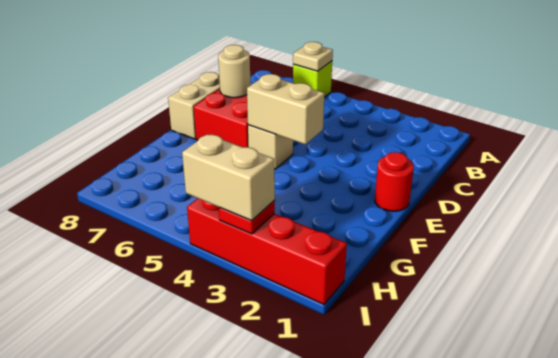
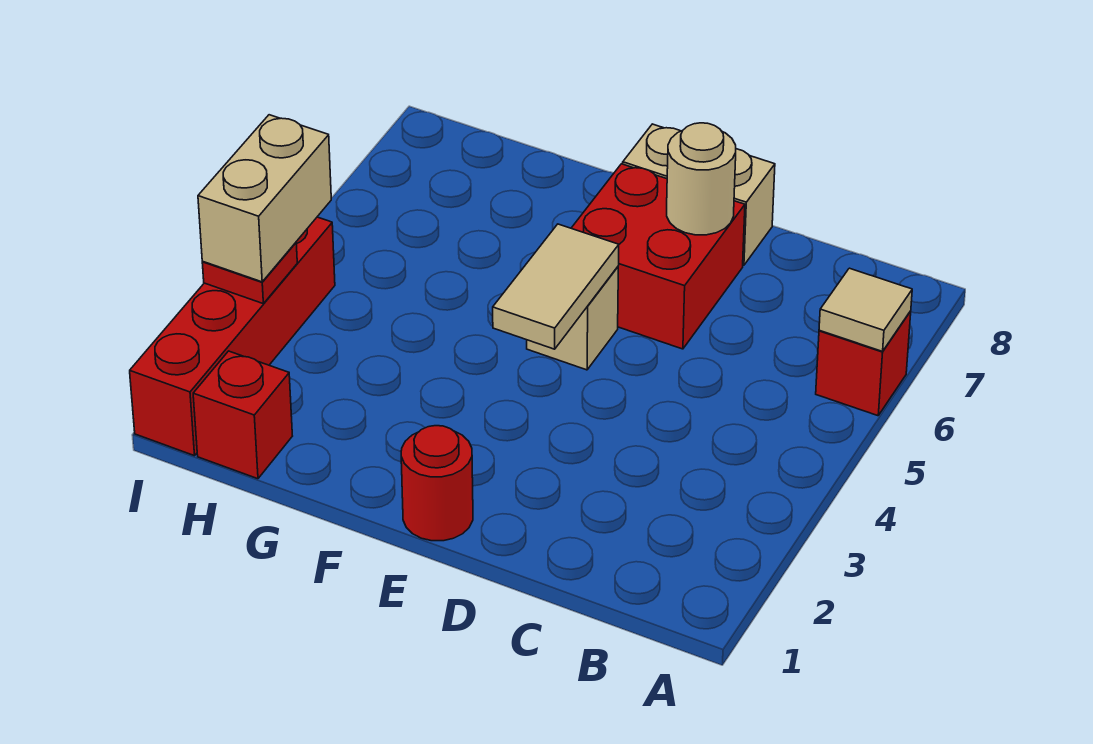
lime brick A6 level 1 -> red brick A6 level 1
tan plate A6 level 2 -> tan tile A6 level 2
tan brick E4:E5 level 2 -> tan tile E4:E5 level 2
none -> red brick H1 level 1

